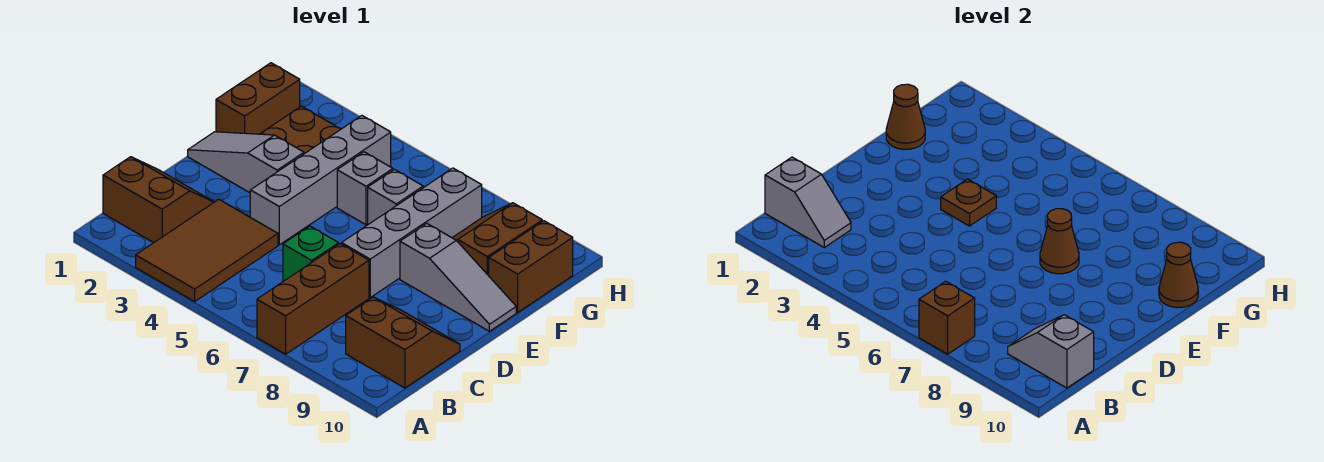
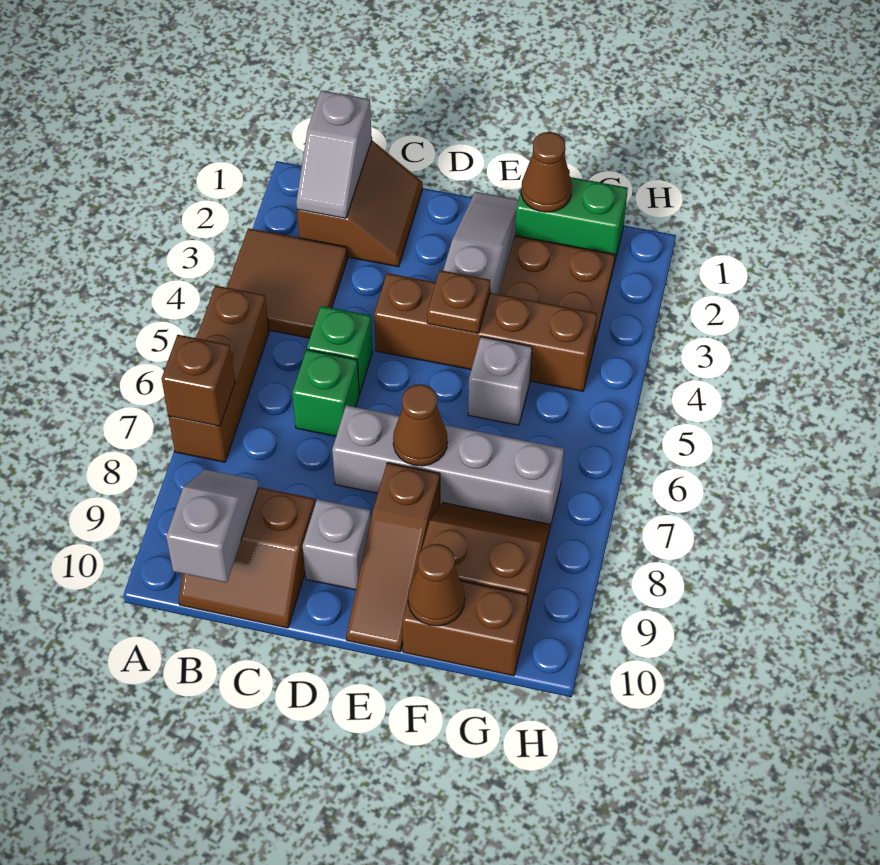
brown tile A3:C4 level 1 -> brown tile A3:B4 level 1
brown brick A7:C7 level 1 -> brown brick A5:A7 level 1
brown slope B9:C10 level 1 top B -> brown slope B9:C10 level 1 top 9
none -> green brick C5 level 1
grey brick D4:G4 level 1 -> brown brick D4:G4 level 1
grey slope E8:E10 level 1 top 8 -> brown slope E8:E10 level 1 top 8
brown brick F1:G1 level 1 -> green brick F1:G1 level 1
grey brick F6 level 1 -> grey brick D9 level 1

